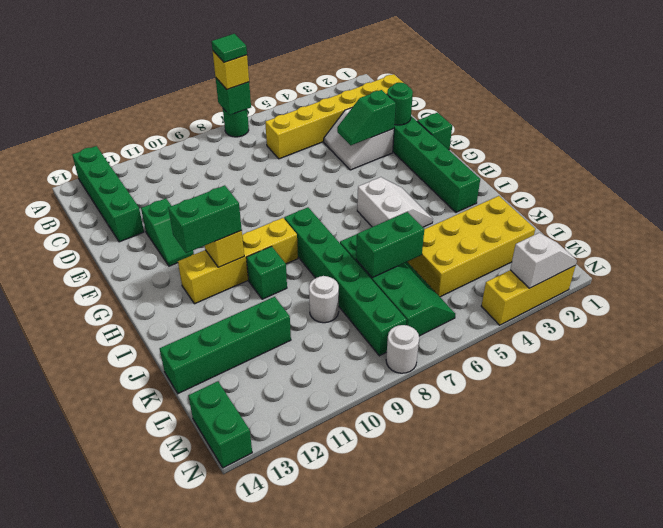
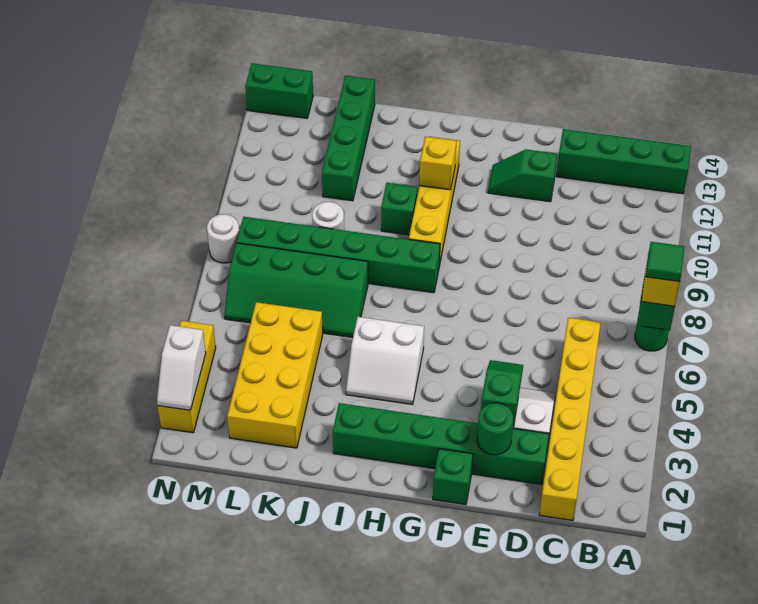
green brick H11:H12 level 3 -> none
green brick K6:K7 level 2 -> none

